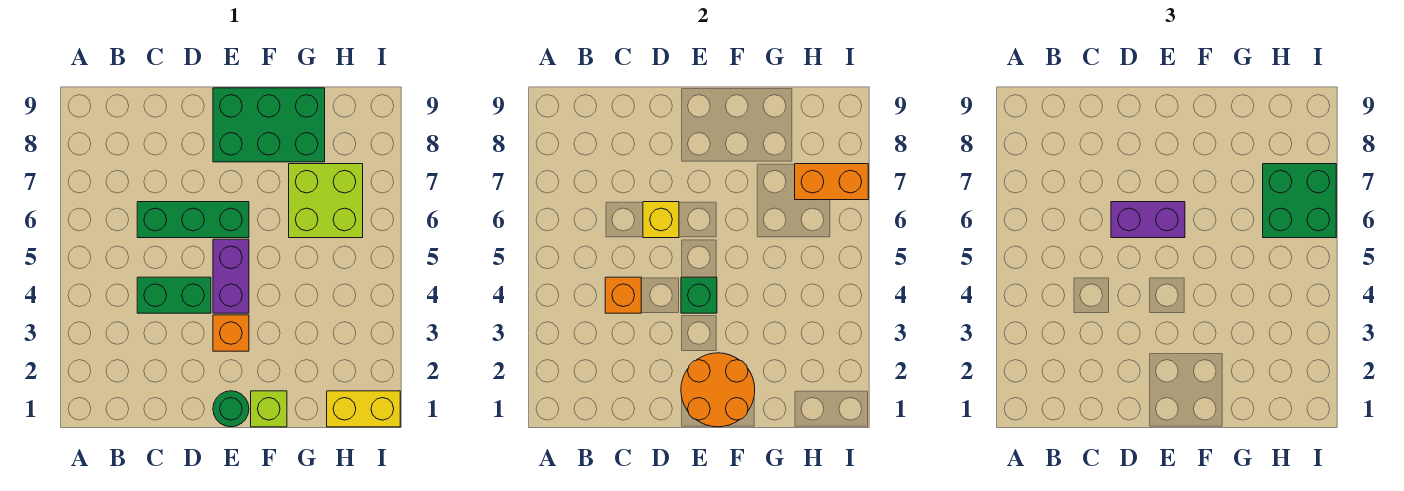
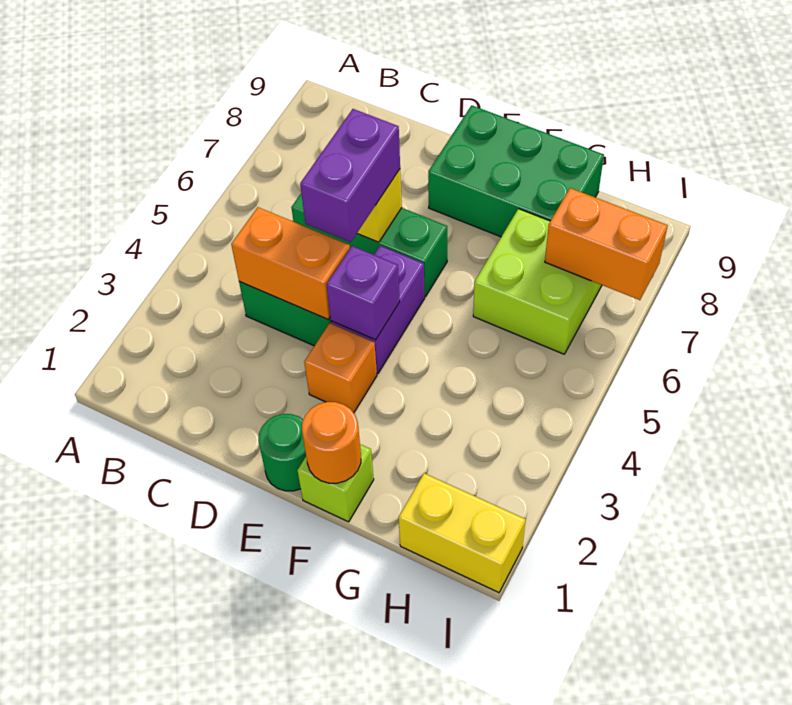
orange brick C4 level 2 -> orange brick C4:D4 level 2
purple brick D6:E6 level 3 -> purple brick D5:D6 level 3
orange round brick E1:F2 level 2 -> orange round brick F1 level 2
green brick E4 level 2 -> purple brick E4 level 2
green brick H6:I7 level 3 -> none

